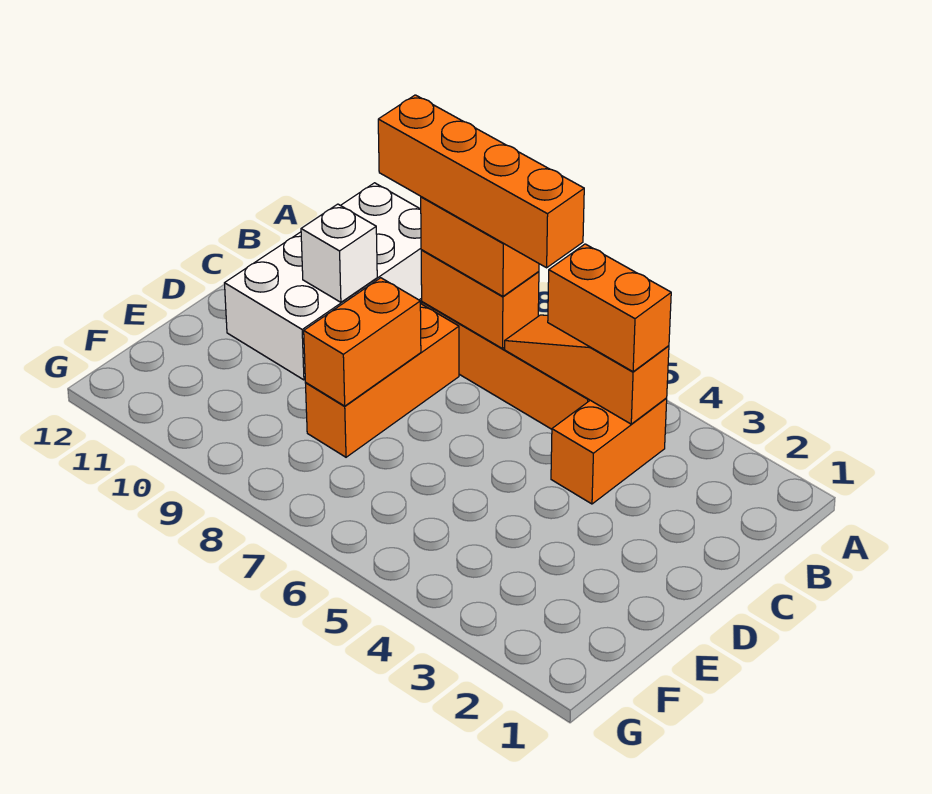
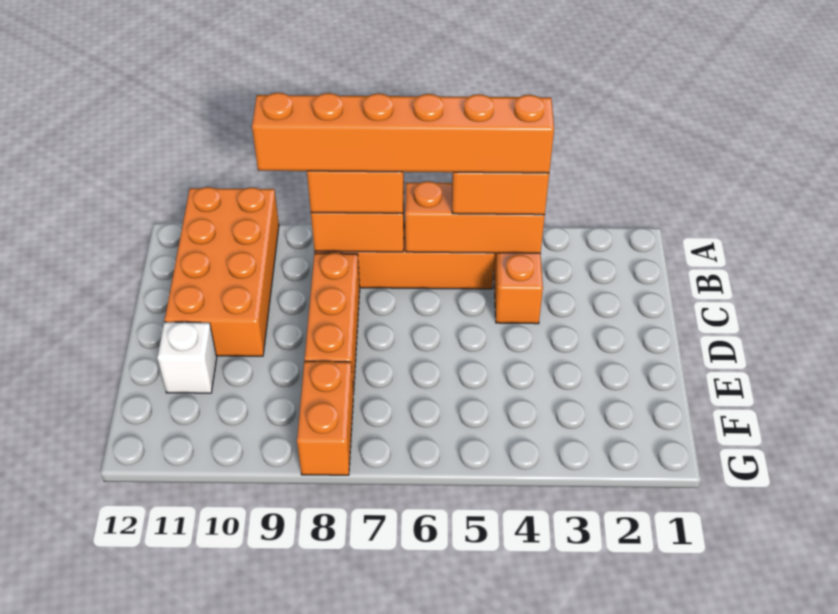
white brick A10:D11 level 1 -> orange brick A10:D11 level 1
orange slope B4:B6 level 2 top 4 -> orange brick B4:B6 level 2
orange brick B6:B9 level 4 -> orange brick B4:B9 level 4
white brick C10 level 2 -> white brick E11 level 1
orange brick D8:E8 level 2 -> orange brick F8:G8 level 1

